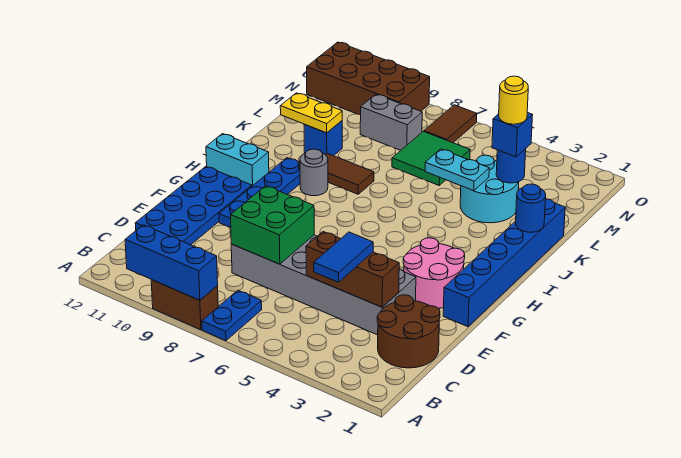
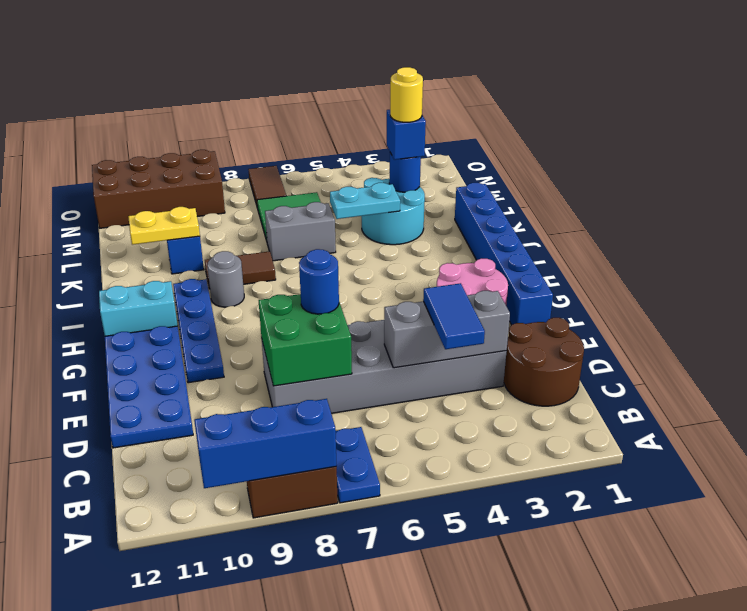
brown brick D3:D5 level 2 -> grey brick D3:D5 level 2
blue round brick J1 level 2 -> blue round brick E7 level 3
grey brick M8:M9 level 1 -> grey brick K6:K7 level 1

